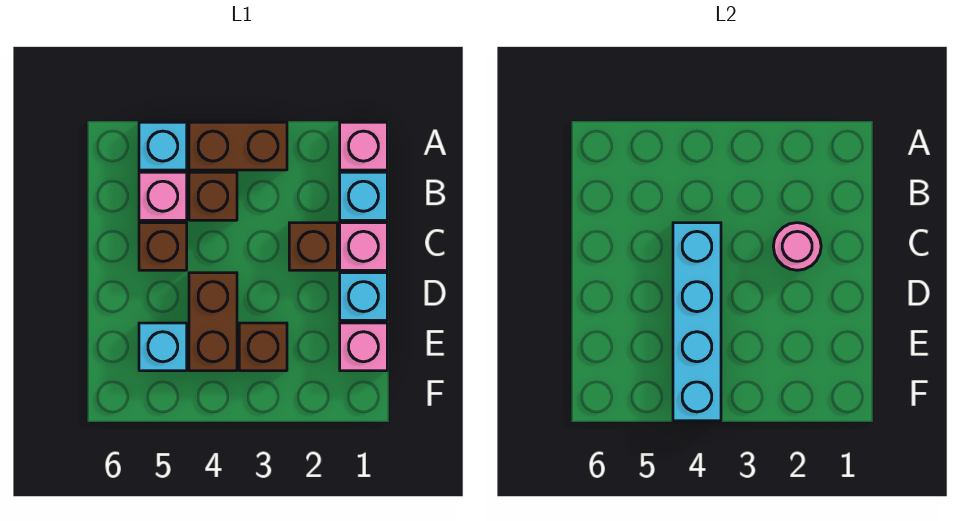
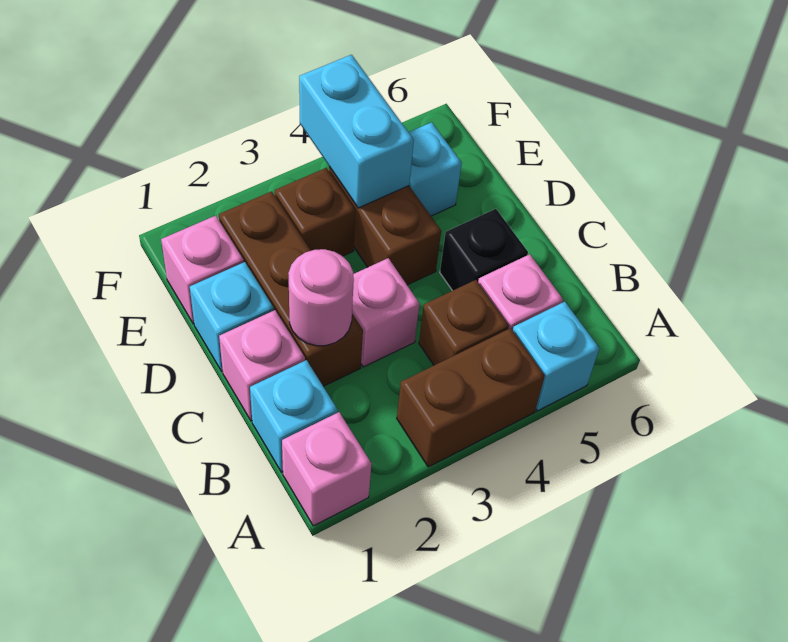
brown brick C2 level 1 -> brown brick C2:E2 level 1
none -> pink brick C3 level 1
cyan brick C4:F4 level 2 -> cyan brick E4:F4 level 2
brown brick C5 level 1 -> black brick C5 level 1

